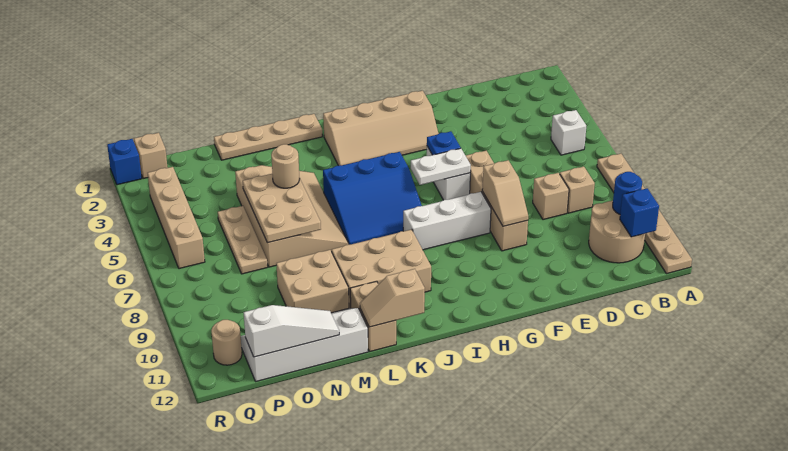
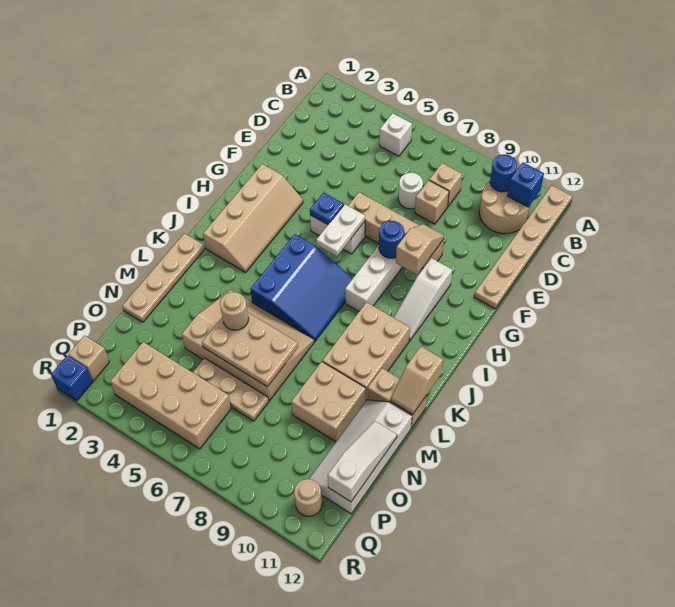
tan plate A7:A12 level 1 -> tan plate A12:F12 level 1
none -> white round brick D7 level 1
tan slope F8:F9 level 2 top 8 -> tan slope F9:G9 level 2 top G
none -> blue round brick G8 level 2
none -> white slope G10:I10 level 1 top G
tan brick Q3:Q6 level 1 -> tan brick P3:Q6 level 1

